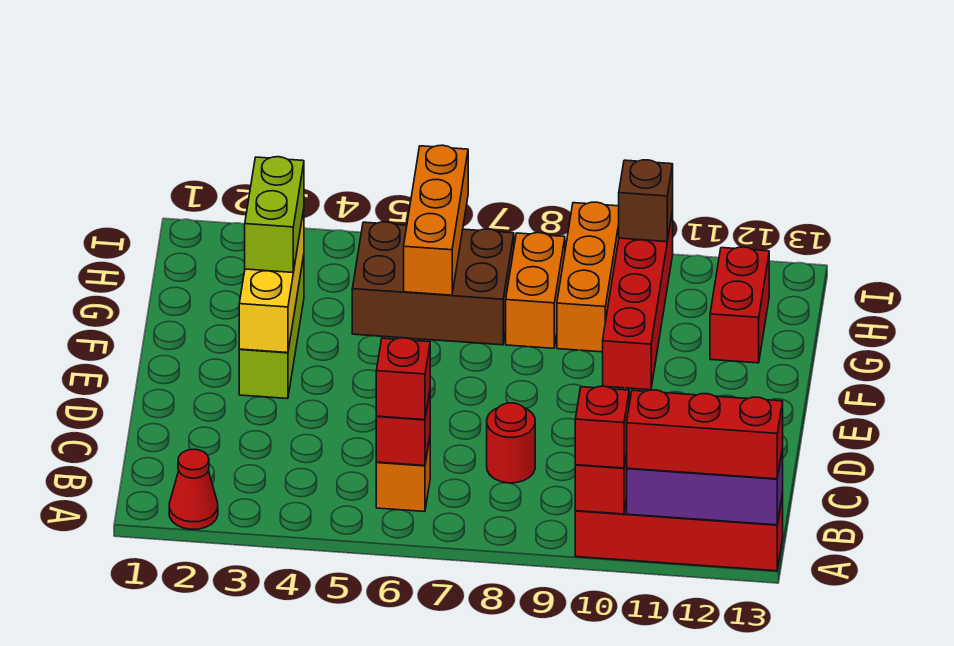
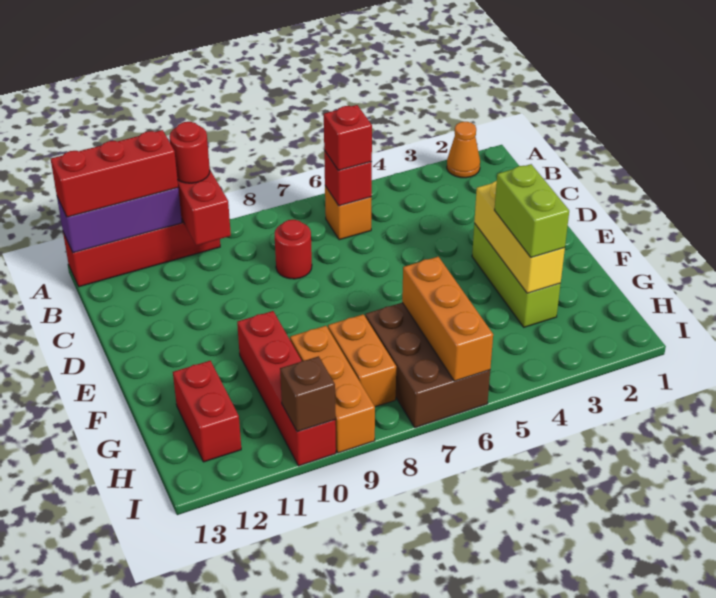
red cone A2 level 1 -> orange cone A2 level 1
red brick A10 level 3 -> red round brick A10 level 3
brown brick G5:H7 level 1 -> brown brick G6:I7 level 1

